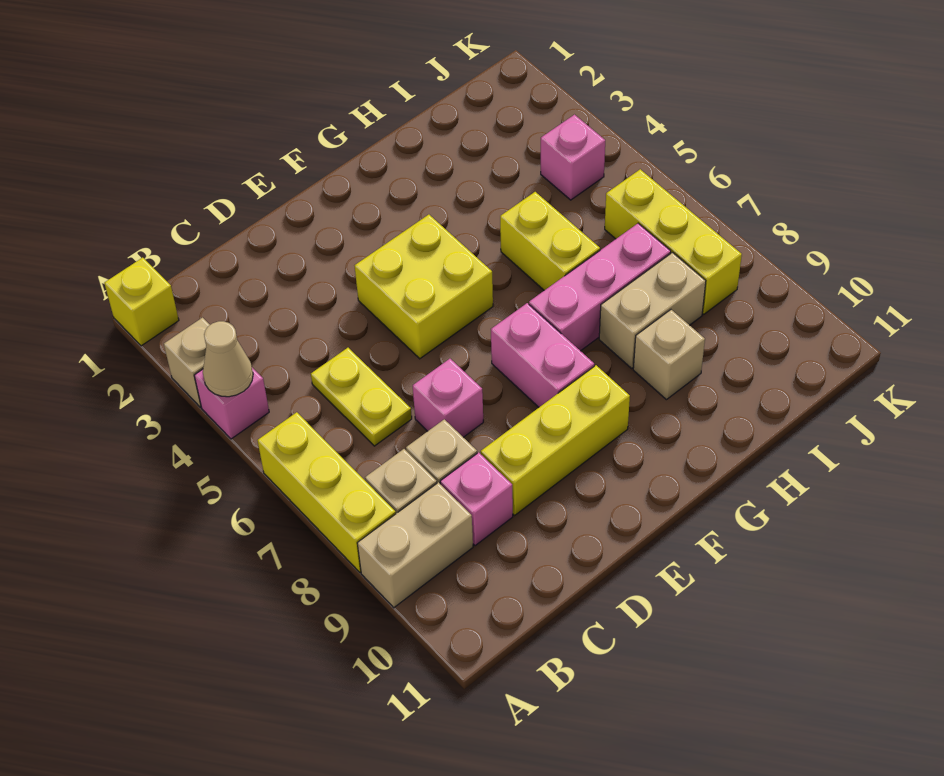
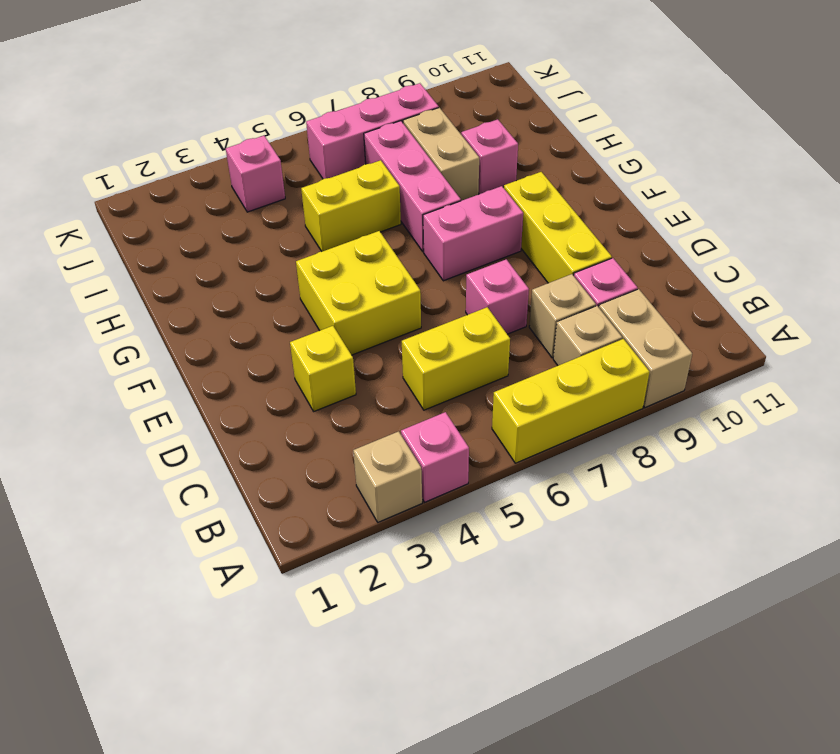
yellow brick A1 level 1 -> yellow brick D3 level 1
tan cone A4 level 2 -> none
yellow plate C5:C6 level 1 -> yellow brick C5:C6 level 1
tan brick H9 level 1 -> pink brick H9 level 1
yellow brick J6:J8 level 1 -> pink brick J6:J8 level 1

